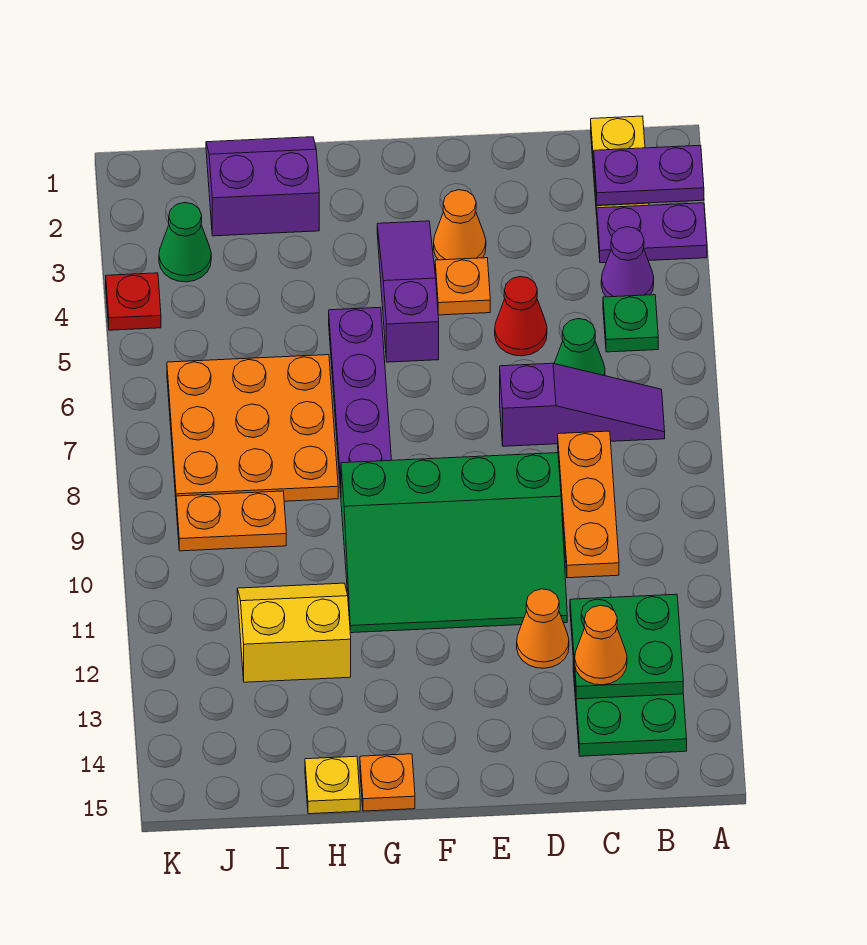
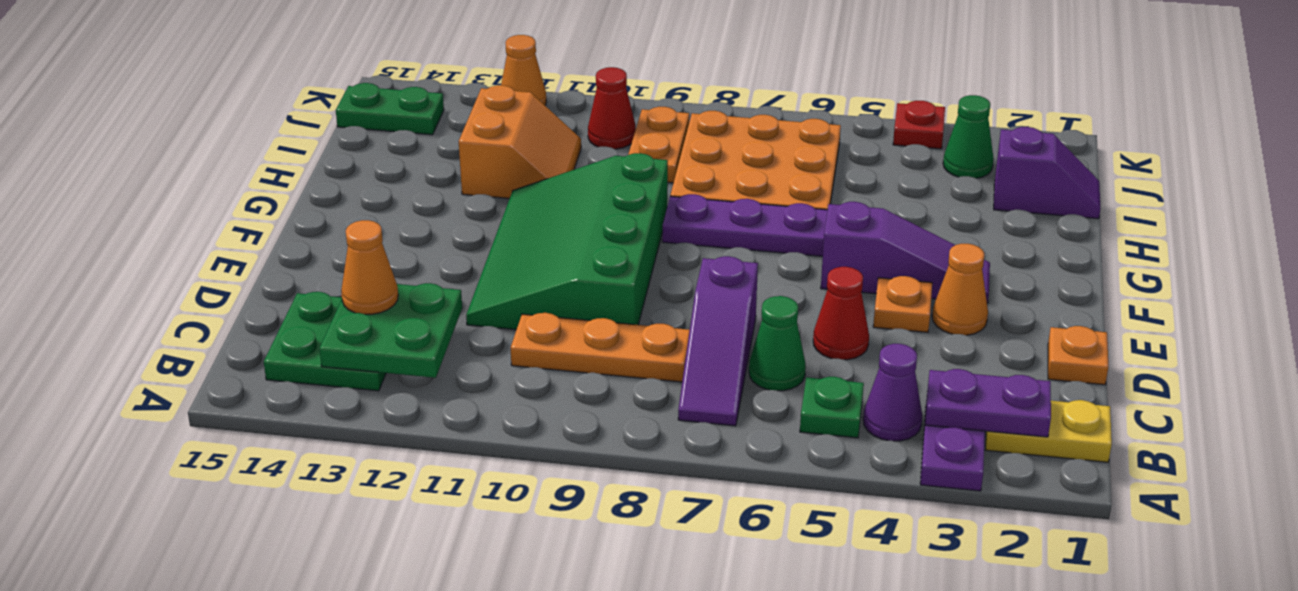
purple plate A2:B2 level 2 -> purple plate B2:B3 level 2
orange cone D12 level 1 -> orange cone K12 level 1
orange plate G15 level 1 -> orange plate D1 level 1
purple slope H1:I2 level 1 top 2 -> purple slope I1:I2 level 1 top 2
yellow slope H11:I12 level 1 top 12 -> orange slope H11:I12 level 1 top 12
yellow plate H15 level 1 -> none
none -> red cone J10 level 1
none -> green plate J14:J15 level 1

